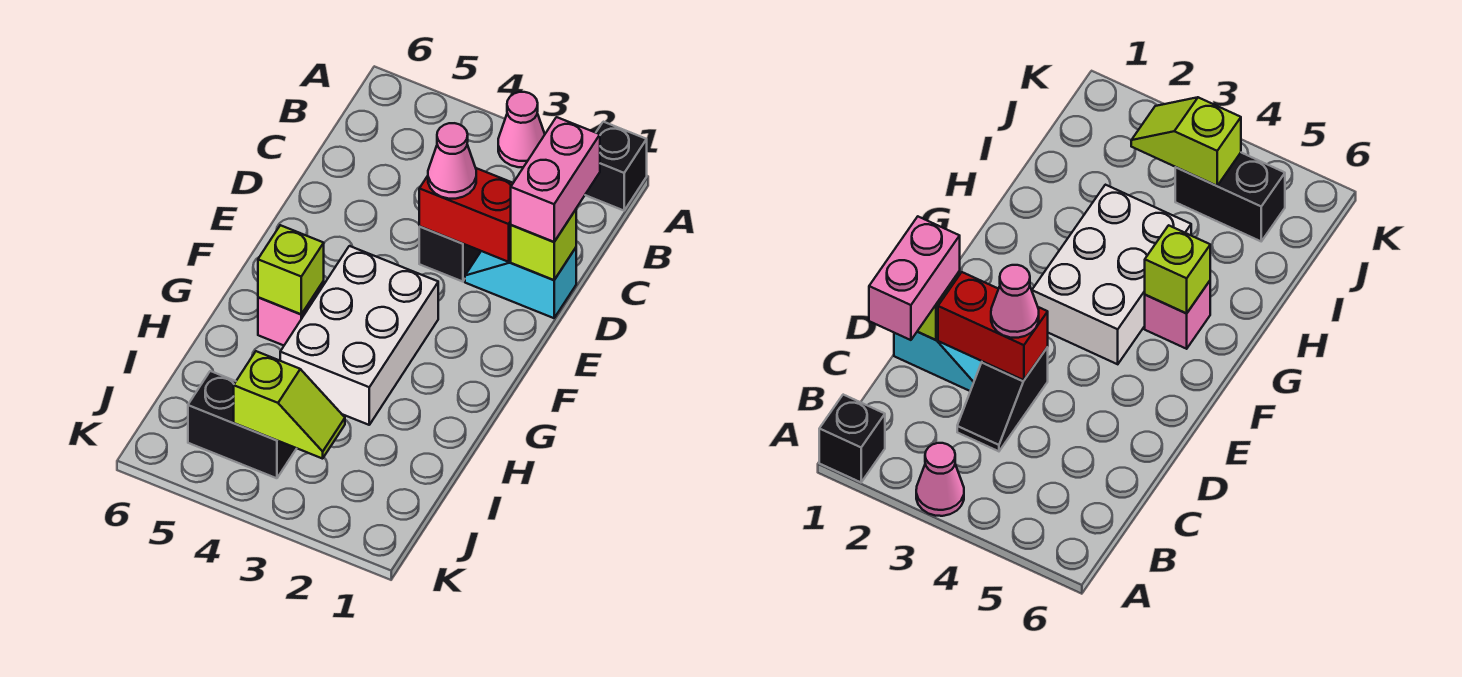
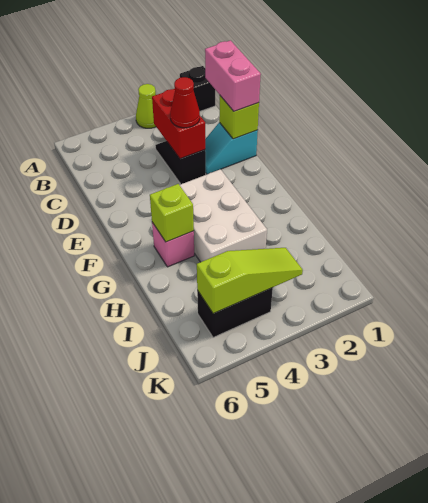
pink cone A3 level 1 -> lime cone A3 level 1
red brick D2:D3 level 2 -> red brick C3:D3 level 2
pink cone D3 level 3 -> red cone D3 level 3
lime slope J3:J4 level 2 top 4 -> lime slope J3:J5 level 2 top 5

